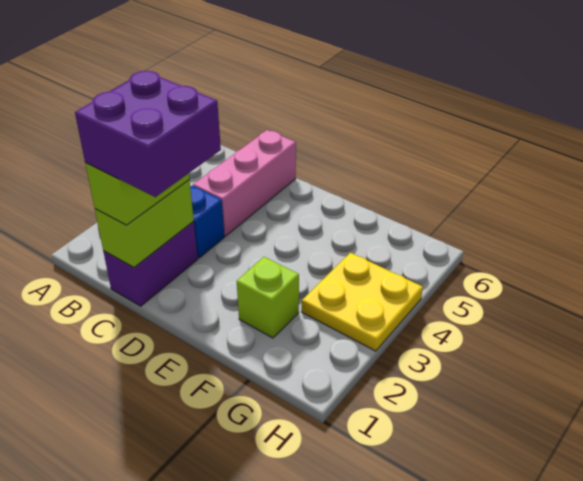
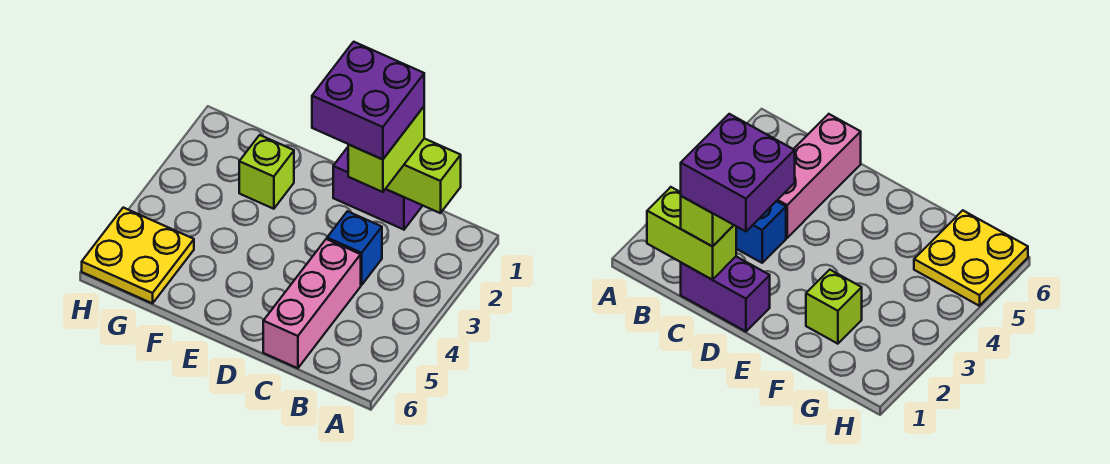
purple brick C1:C2 level 1 -> purple brick C1:D1 level 1
lime brick C1:C2 level 2 -> lime brick B1:C1 level 2
yellow plate G3:H4 level 1 -> yellow plate G5:H6 level 1

